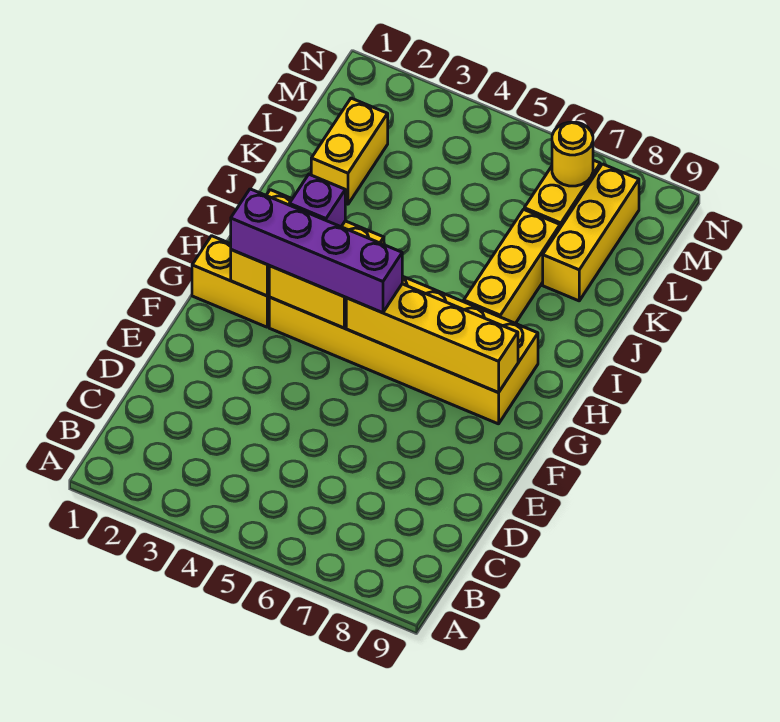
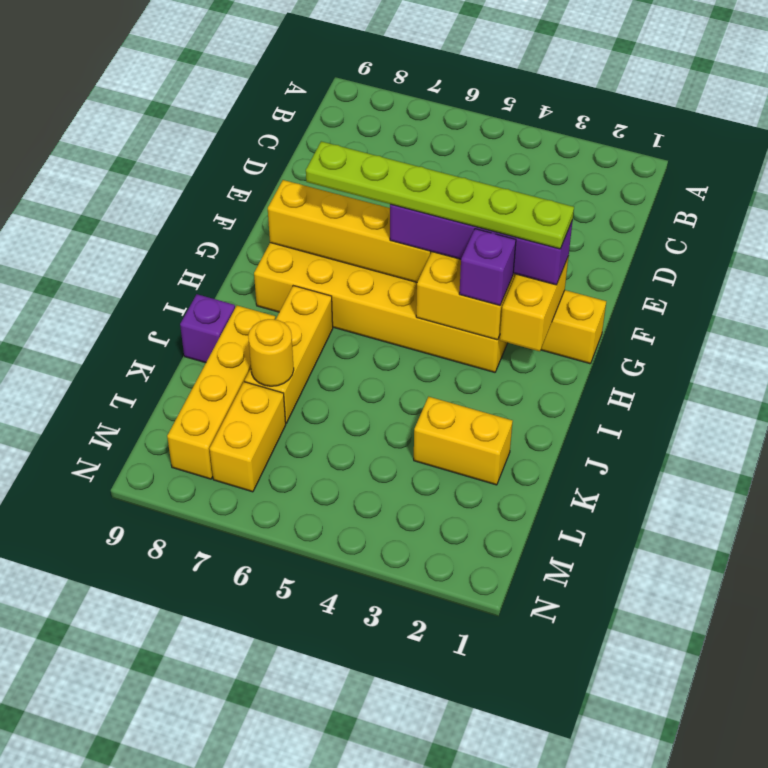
none -> lime plate G2:G7 level 4
none -> purple brick J9 level 1
yellow brick K2:L2 level 1 -> yellow brick K2:K3 level 1
yellow brick K8:M8 level 1 -> yellow brick J8:M8 level 1
yellow round brick M7 level 2 -> yellow round brick K7 level 2

